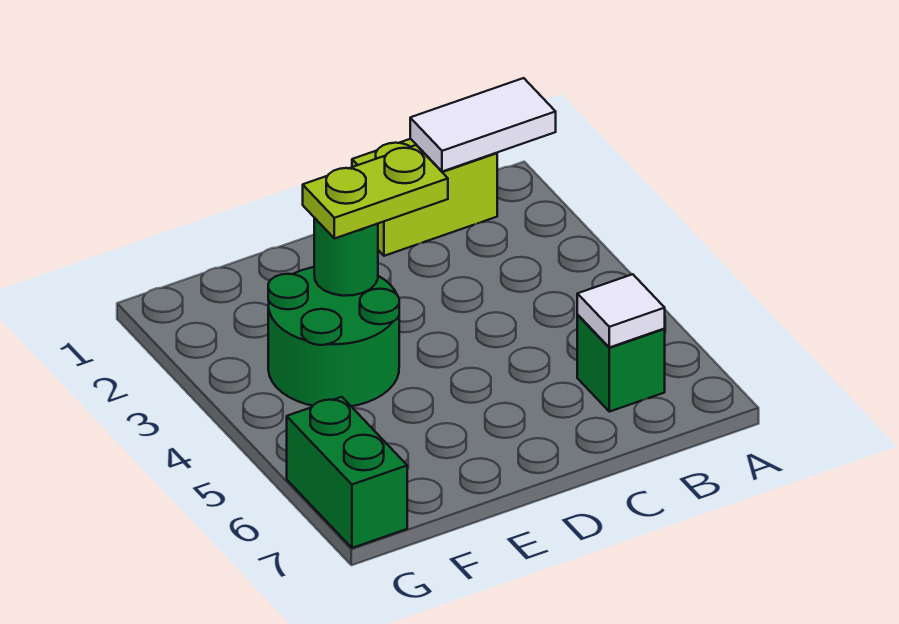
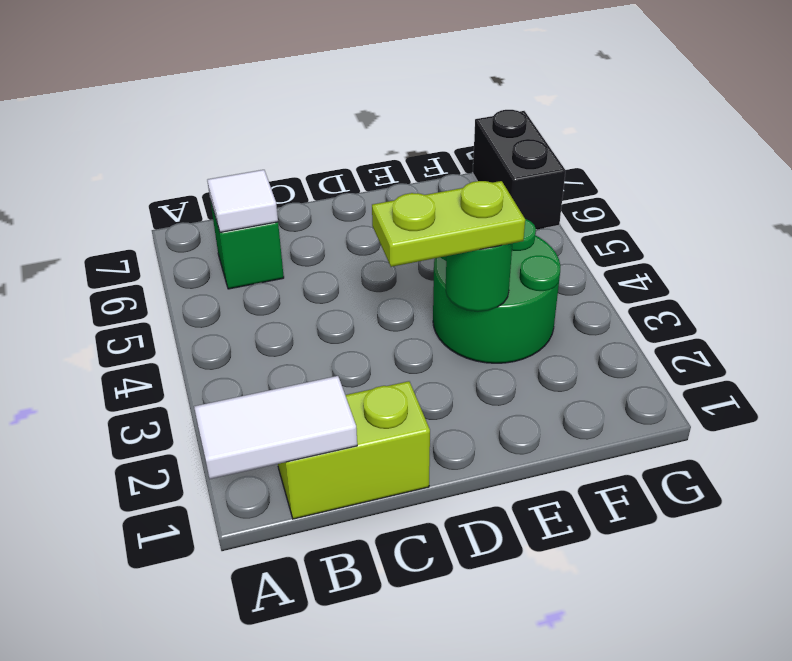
green brick G6:G7 level 1 -> black brick G6:G7 level 1

